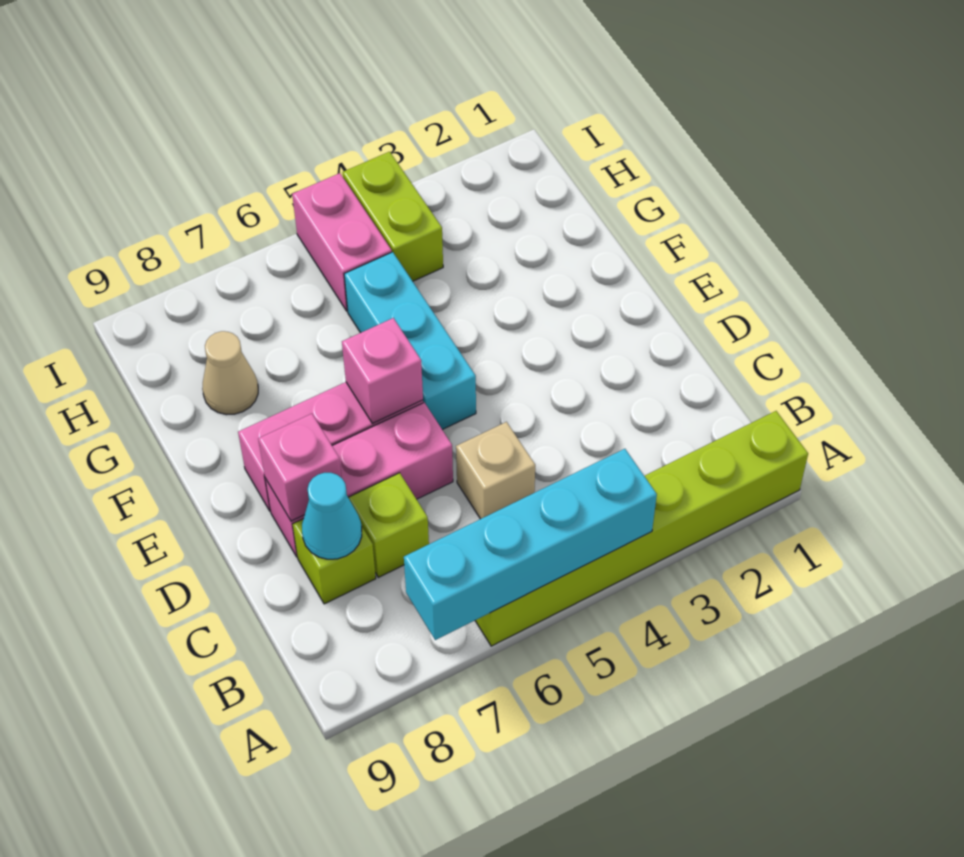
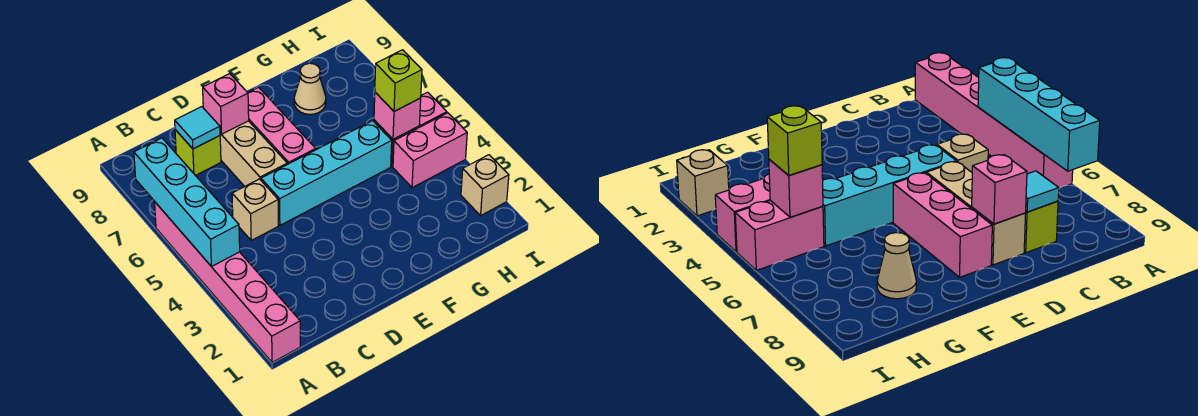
lime brick A1:A6 level 1 -> pink brick A1:A6 level 1
lime brick C7 level 1 -> lime brick H5 level 3
cyan cone C8 level 2 -> cyan tile C8 level 2
pink brick D6:D8 level 1 -> tan brick D6:D8 level 1
cyan brick E5:G5 level 1 -> cyan brick D5:G5 level 1
pink brick E6 level 2 -> pink brick H5 level 2
lime brick H4:I4 level 1 -> pink brick H4:I4 level 1
none -> tan brick I2 level 1

